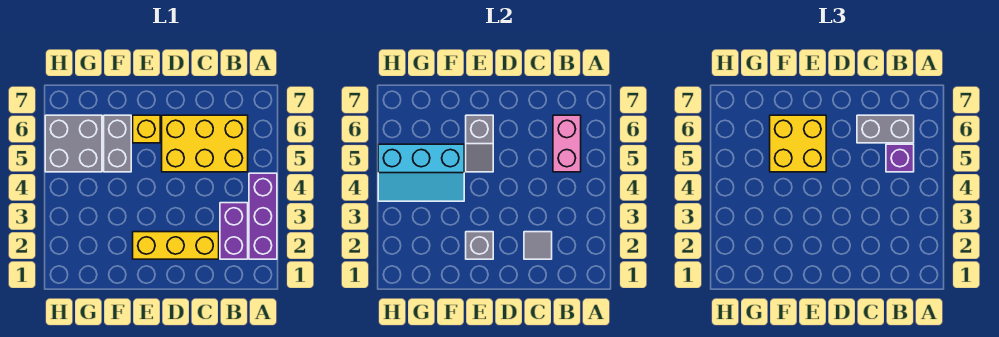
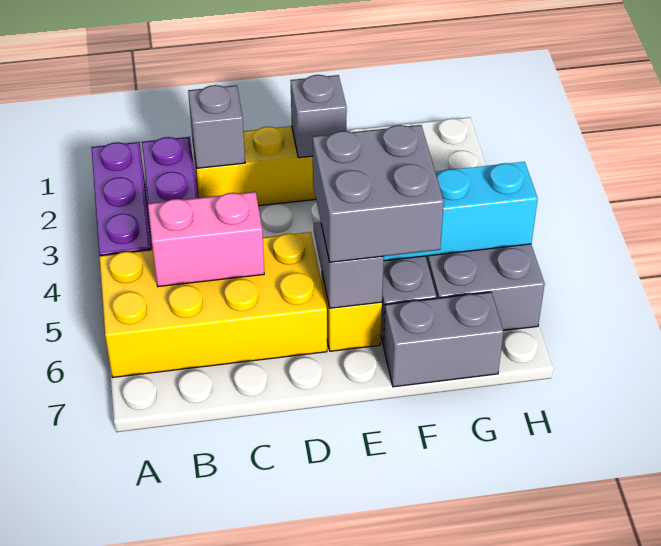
yellow brick B5:D6 level 1 -> yellow brick A5:D6 level 1
pink brick B5:B6 level 2 -> pink brick B5:C5 level 2
purple brick B5 level 3 -> none
grey brick B6:C6 level 3 -> grey brick F7:G7 level 1
grey tile C2 level 2 -> grey brick C2 level 2
yellow brick E5:F6 level 3 -> grey brick E5:F6 level 3

